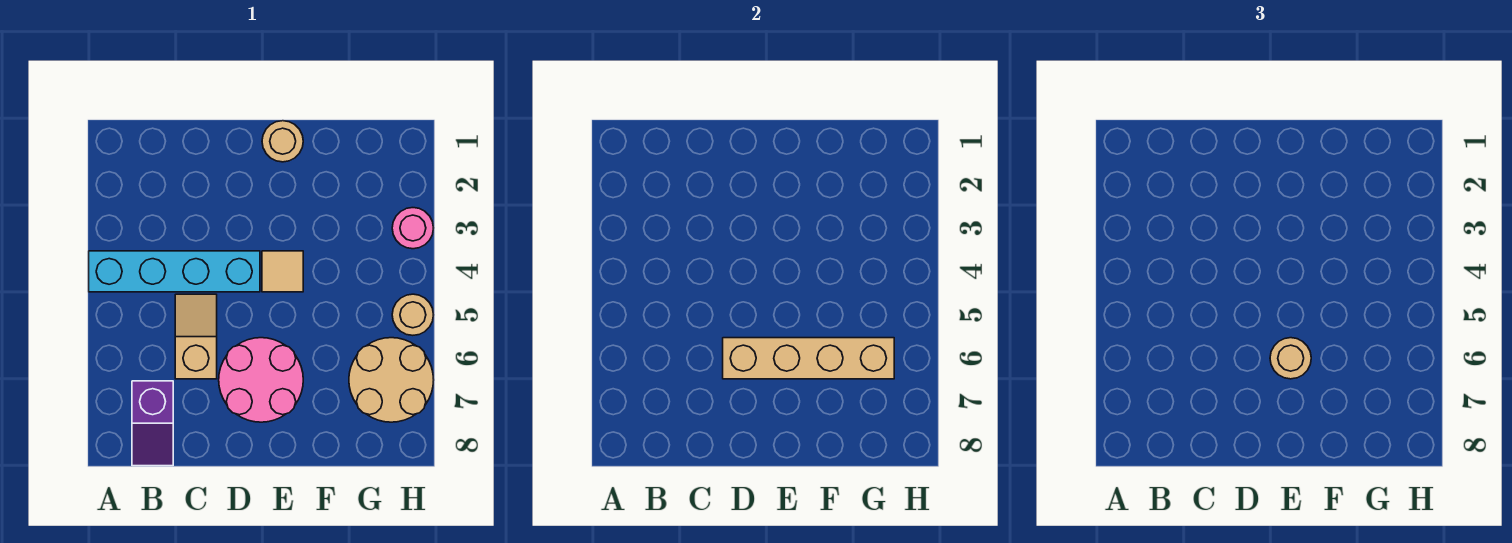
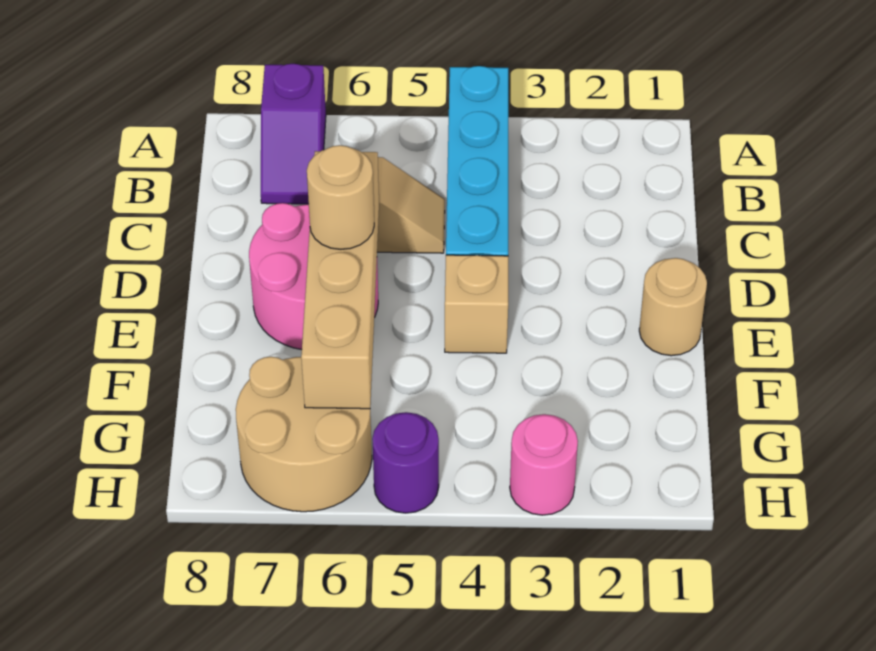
purple slope B7:B8 level 1 top 7 -> purple slope A7:B7 level 1 top A
tan tile E4 level 1 -> tan brick E4 level 1
tan round brick H5 level 1 -> purple round brick H5 level 1

